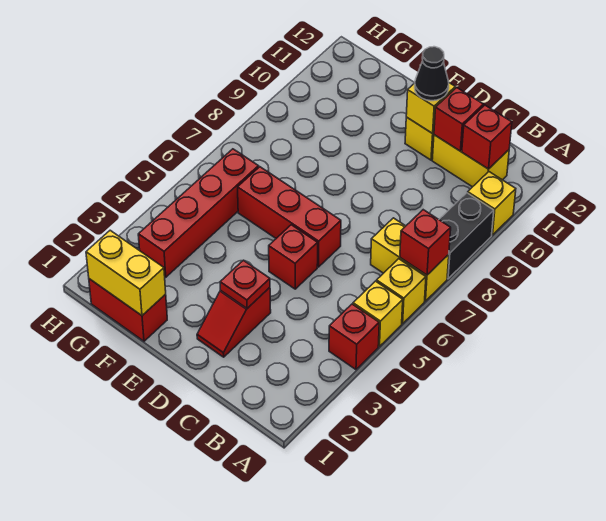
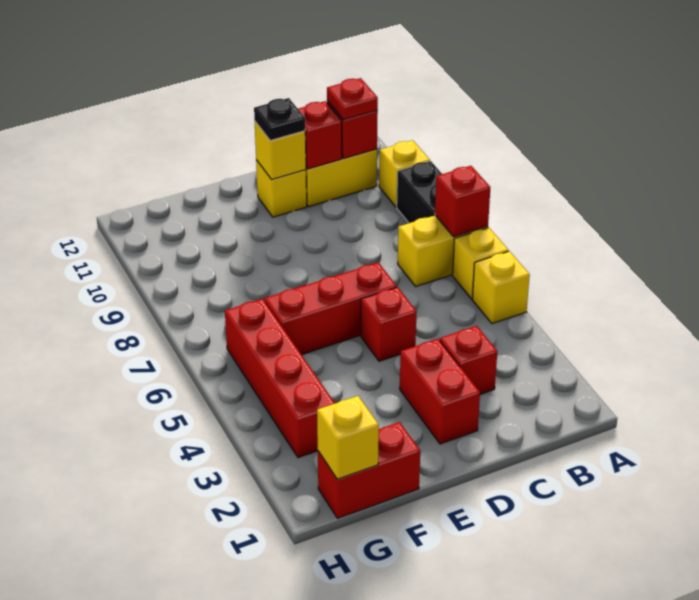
red brick A4 level 1 -> red brick C3 level 1
red slope D2:D3 level 1 top 3 -> red brick D2:D3 level 1
red plate D3 level 2 -> red plate B11 level 3
black cone D11 level 3 -> black plate D11 level 3
yellow brick F1:G1 level 2 -> yellow brick G1 level 2

